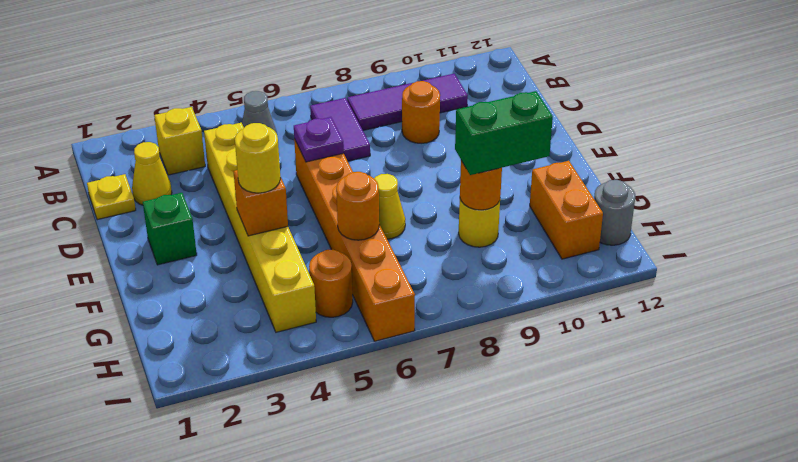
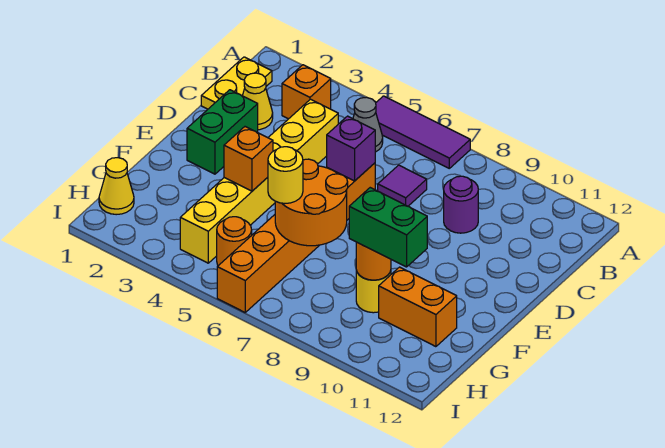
yellow brick B3 level 1 -> orange brick B3 level 1
purple tile B7:C7 level 1 -> purple tile C7 level 1
purple tile B8:B10 level 1 -> purple tile A5:A7 level 1
yellow plate C1 level 1 -> yellow plate B1:C1 level 1
orange round brick C9 level 1 -> purple round brick C9 level 1
purple plate D6 level 2 -> purple brick D6 level 2
green brick E2 level 1 -> green brick D2:E2 level 1
yellow round brick F4 level 3 -> yellow round brick G6 level 3
yellow cone F7 level 1 -> yellow cone H1 level 1
orange round brick G6 level 2 -> orange round brick F6:G7 level 2
orange brick G11:H11 level 1 -> orange brick G10:G11 level 1
grey round brick H12 level 1 -> none

